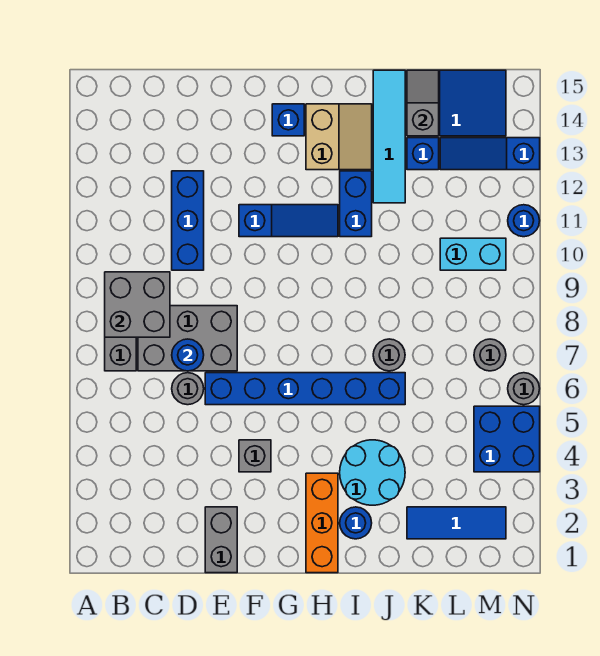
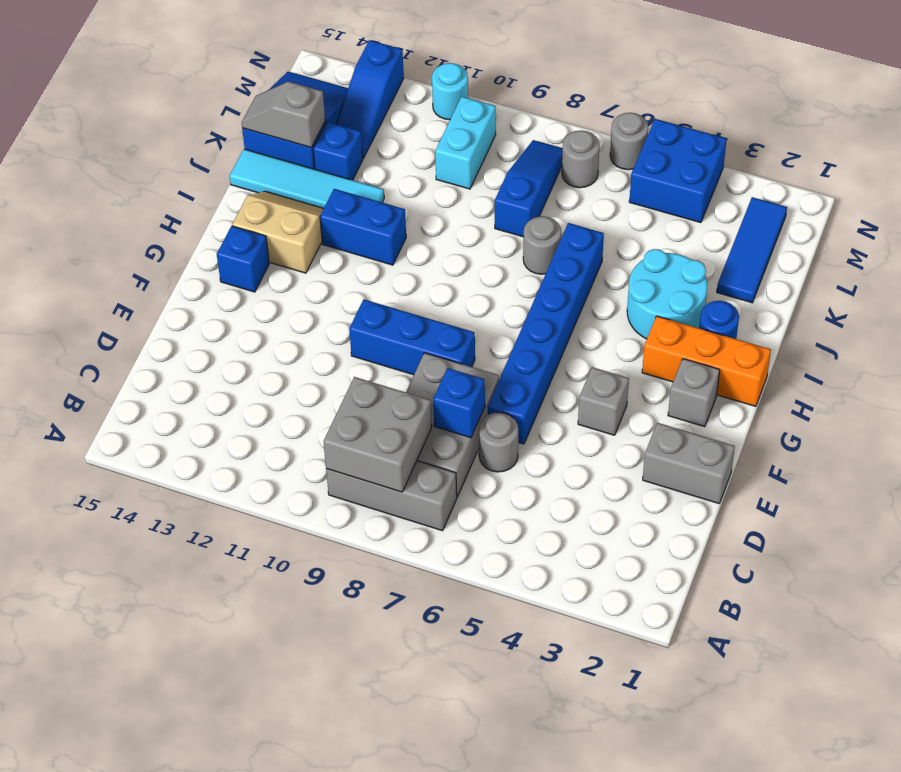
blue round brick D7 level 2 -> blue brick D7 level 2
blue brick D10:D12 level 1 -> blue brick F8:F10 level 1
blue slope F11:H11 level 1 top F -> blue slope K8:M8 level 1 top K
none -> grey brick G2 level 1
blue round brick N11 level 1 -> cyan round brick N11 level 1

